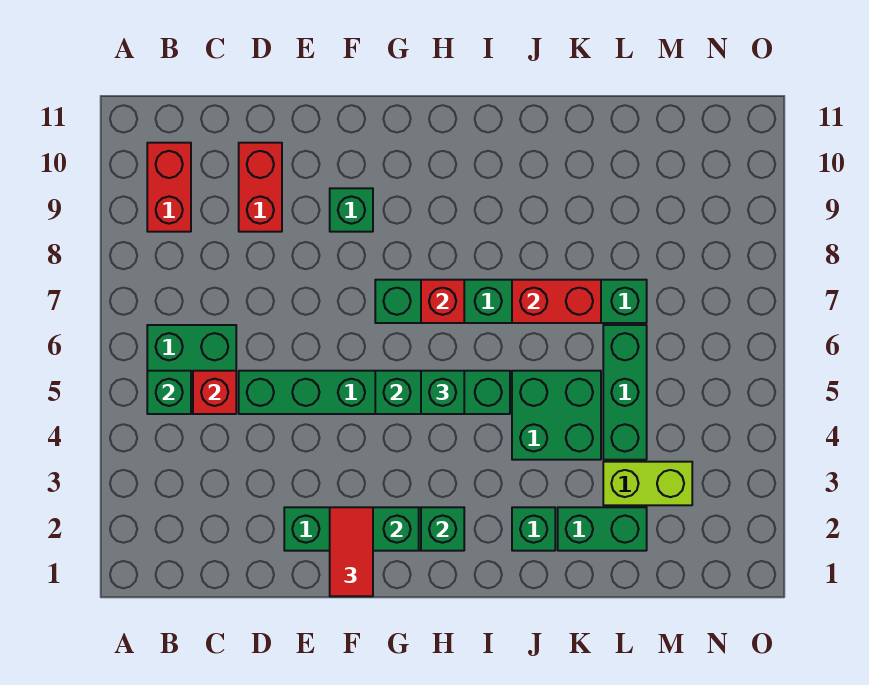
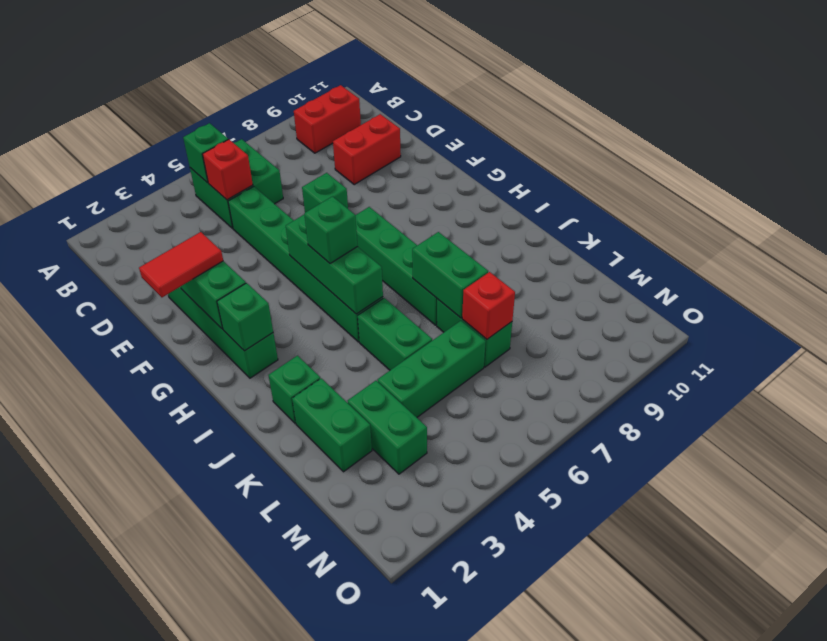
green brick F9 level 1 -> green brick E7 level 1
red brick H7 level 2 -> red brick L7 level 2
green brick J4:K5 level 1 -> green brick J5:K5 level 1
red brick J7:K7 level 2 -> green brick J7:K7 level 2
lime brick L3:M3 level 1 -> green brick L3:M3 level 1

